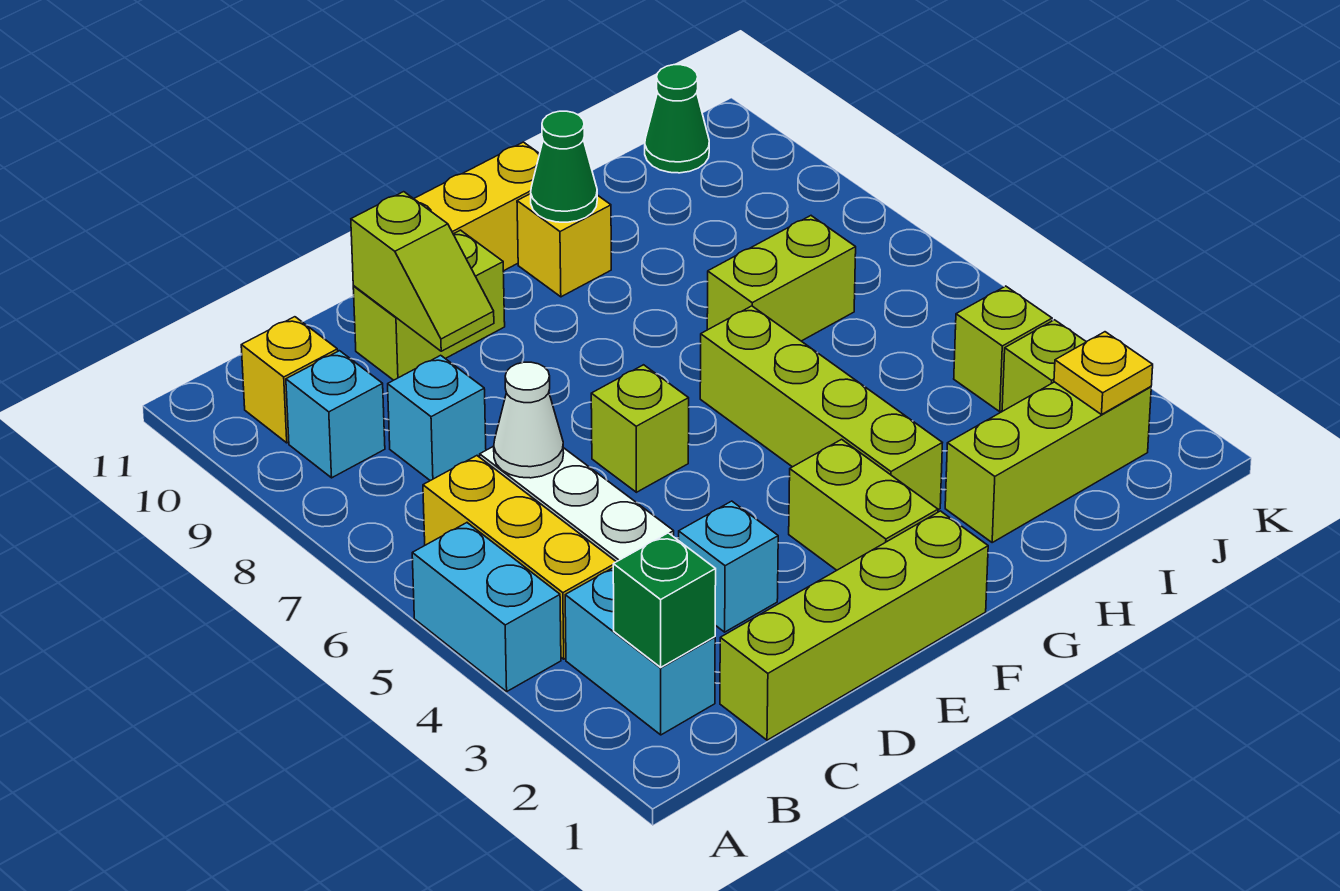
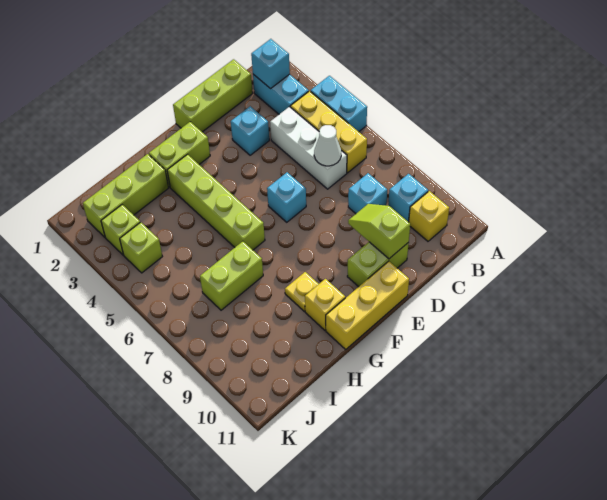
green brick B2 level 2 -> cyan brick B2 level 2
lime brick C1:F1 level 1 -> lime brick C1:E1 level 1
lime brick E6 level 1 -> cyan brick E6 level 1
lime brick F2:F3 level 1 -> lime brick F2:G2 level 1
green cone G10 level 2 -> none
yellow plate J2 level 2 -> yellow plate G9 level 1
green cone J11 level 1 -> none

